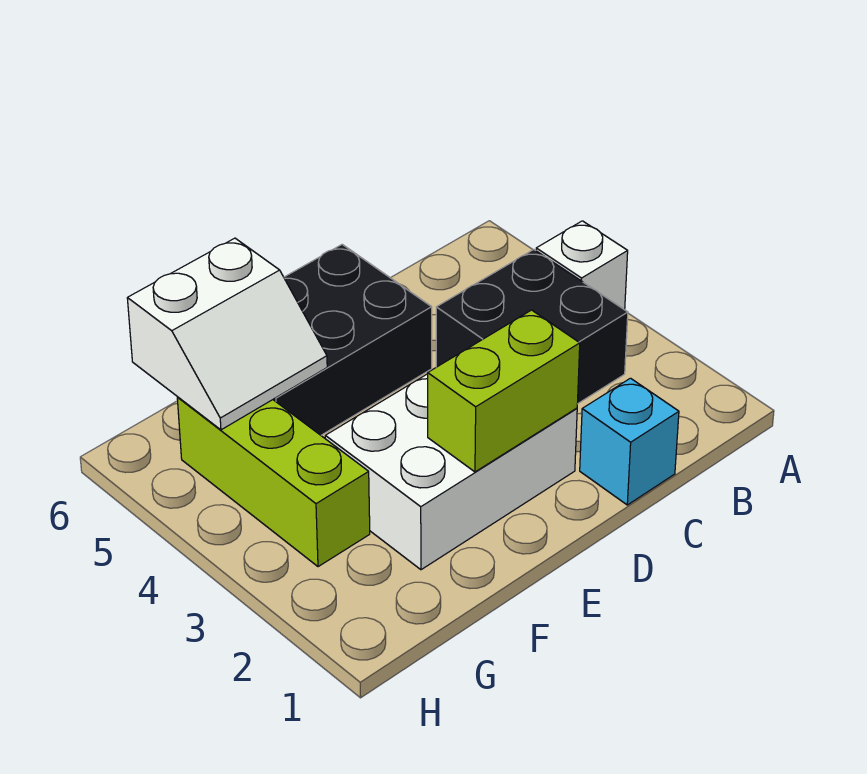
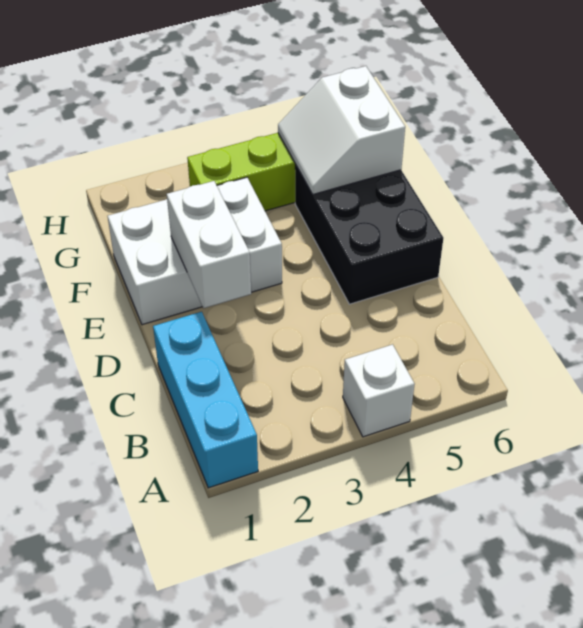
black brick B3:C4 level 1 -> none
cyan brick C1 level 1 -> cyan brick A1:C1 level 1
white brick D2:F3 level 1 -> white brick E1:F3 level 1
lime brick D2:E2 level 2 -> white brick D2:E2 level 2

